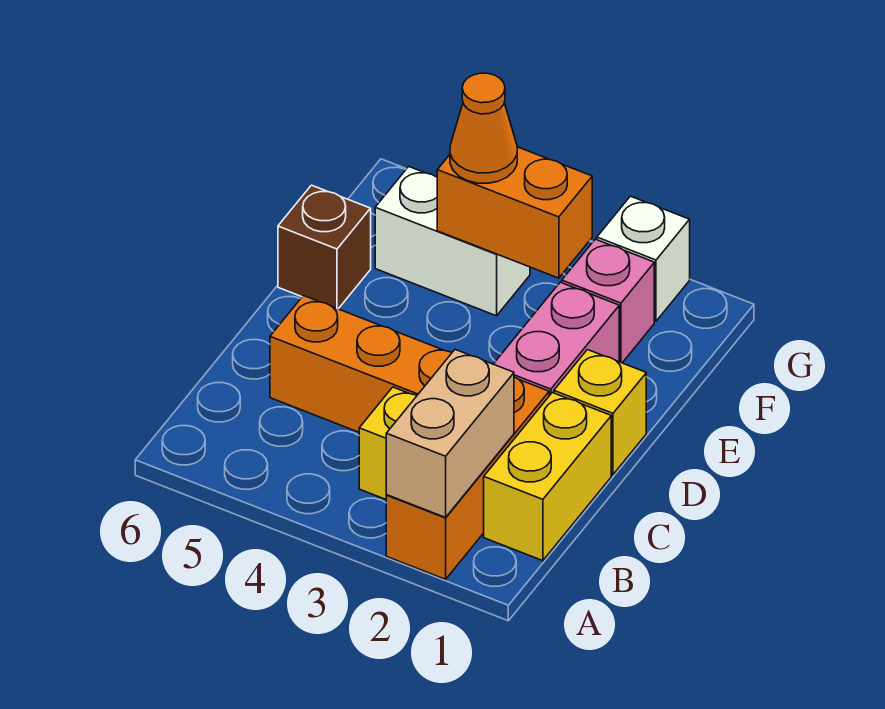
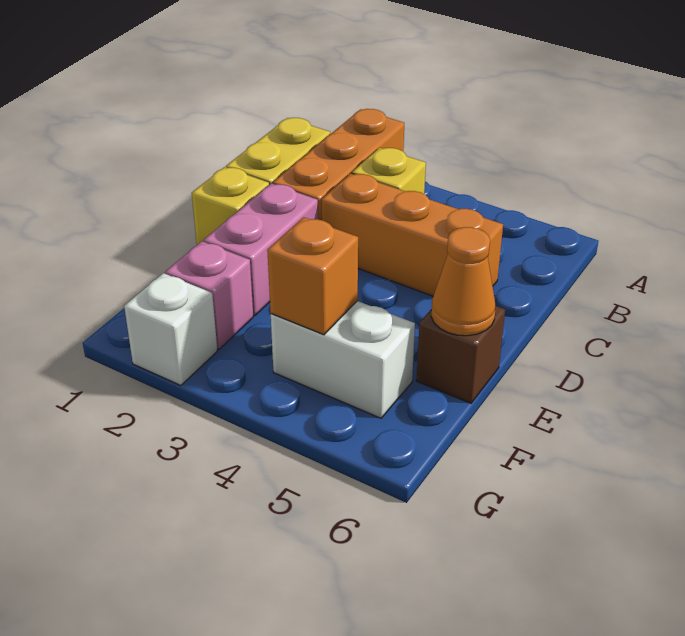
tan brick A2:B2 level 2 -> none
orange brick F3:F4 level 2 -> orange brick F4 level 2
orange cone F4 level 3 -> orange cone E6 level 2

